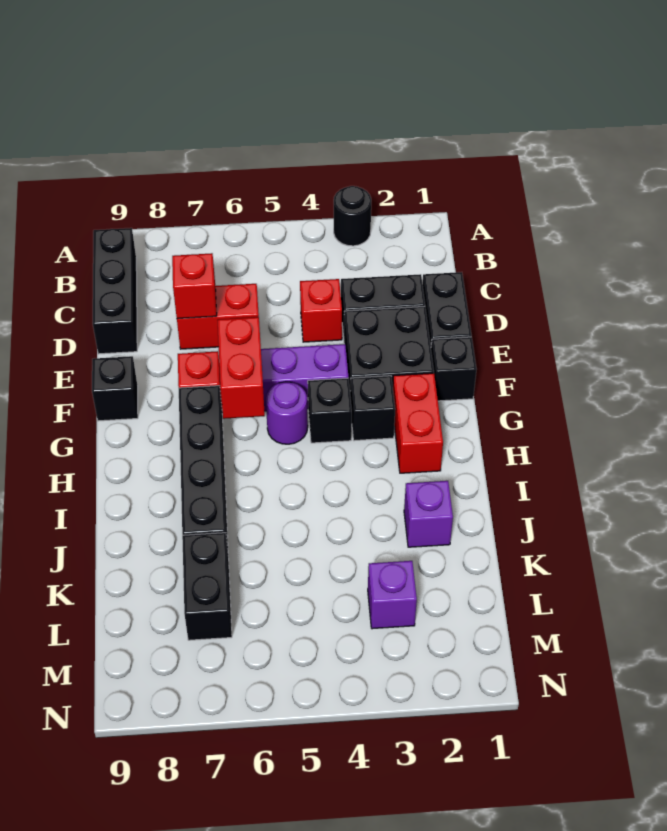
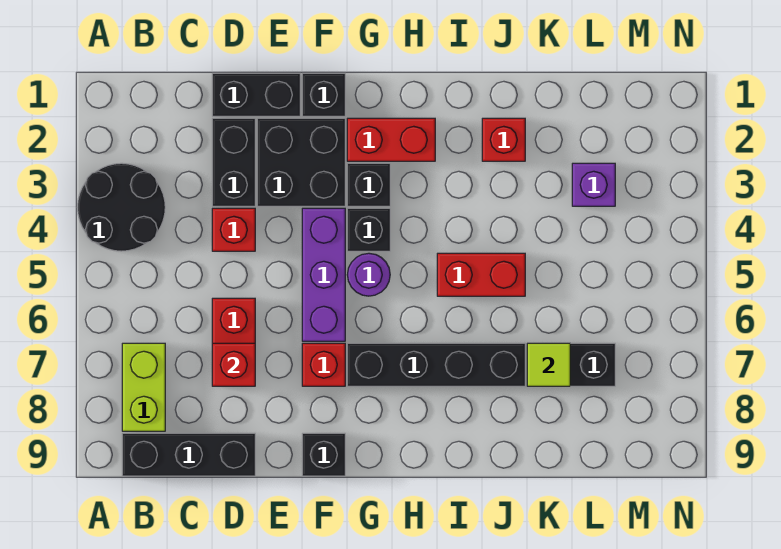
black round brick A3 level 1 -> black round brick A3:B4 level 1
none -> lime brick B7:B8 level 1
red brick F6:G6 level 2 -> red brick I5:J5 level 1
purple brick J2 level 1 -> red brick J2 level 1
none -> lime tile K7 level 2

